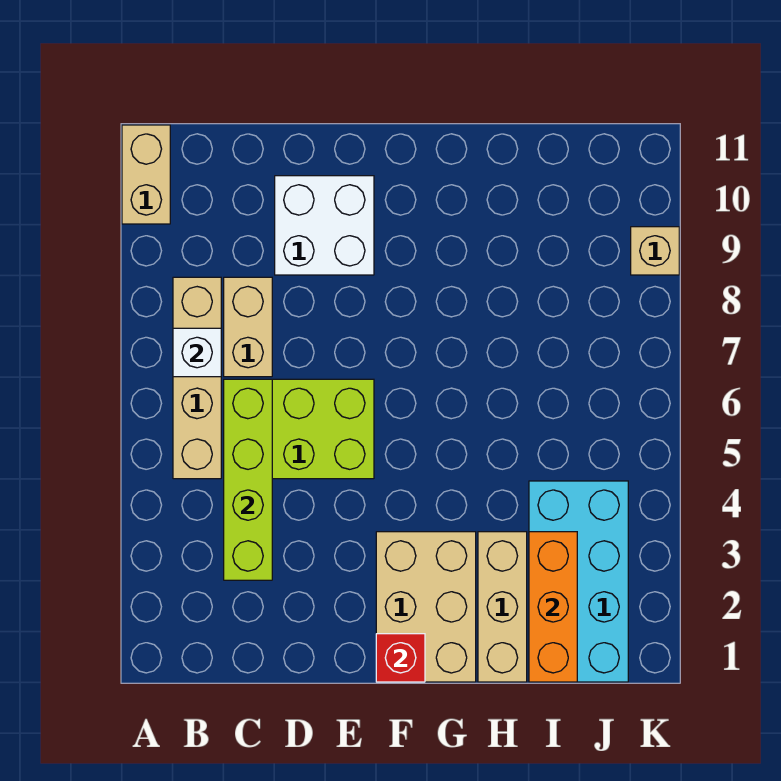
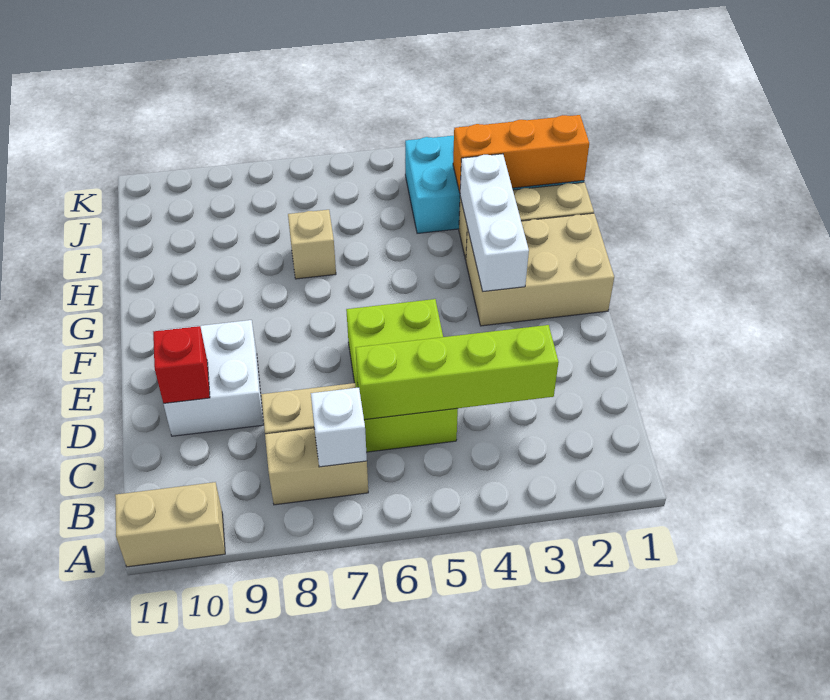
tan brick B5:B8 level 1 -> tan brick B7:B8 level 1
red brick F1 level 2 -> red brick D10 level 2
none -> white brick F3:H3 level 2
tan brick K9 level 1 -> tan brick H7 level 1

